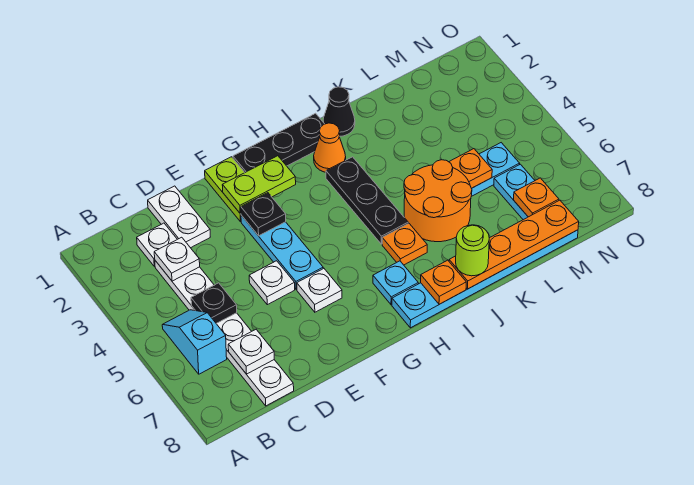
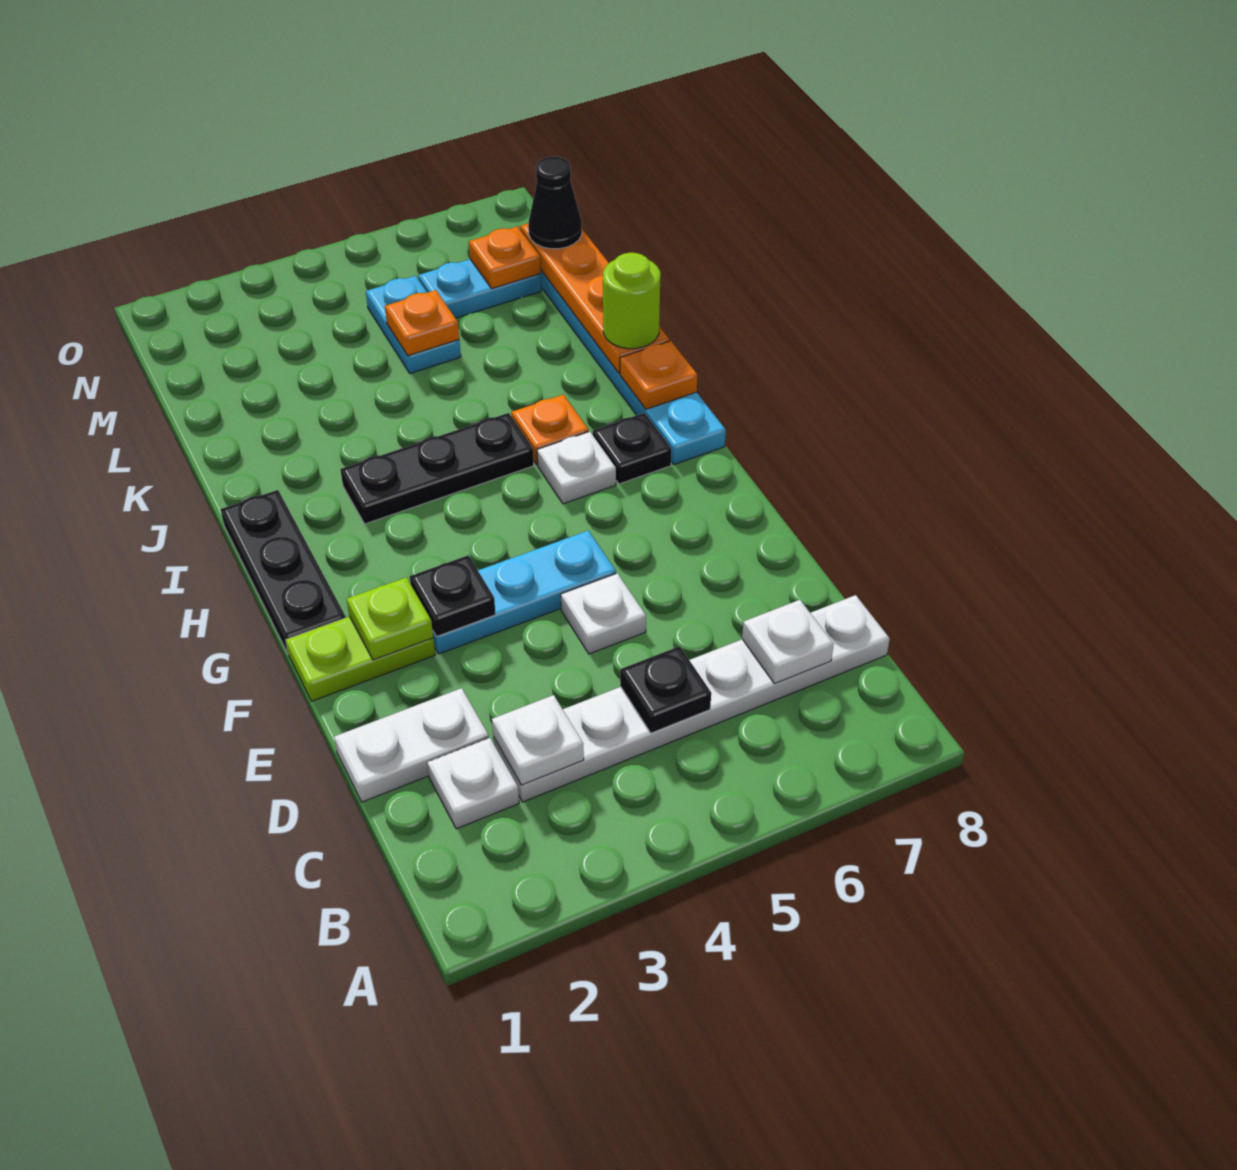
cyan slope B5:B6 level 1 top 6 -> none
lime plate F2:G2 level 2 -> lime plate F2 level 2
white plate F6 level 1 -> white plate H6 level 1
cyan plate H7 level 1 -> black plate H7 level 1
orange cone I2 level 1 -> none
black cone J1 level 1 -> black cone M8 level 3
orange round brick J5:K6 level 1 -> none

